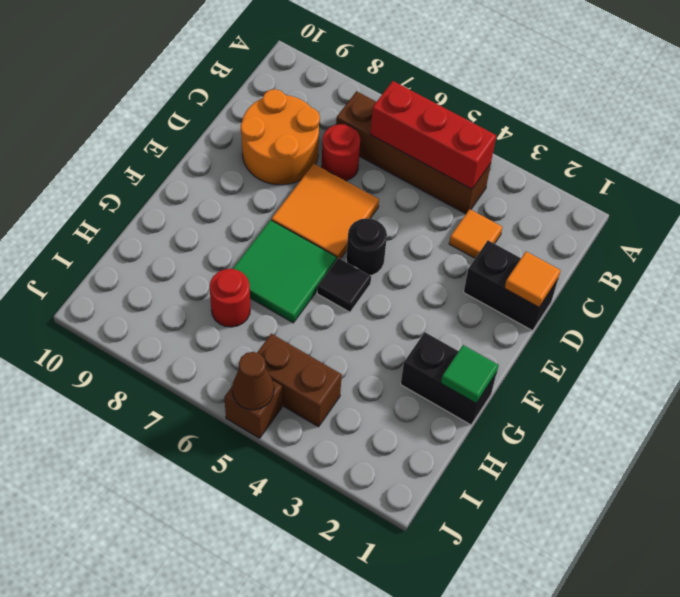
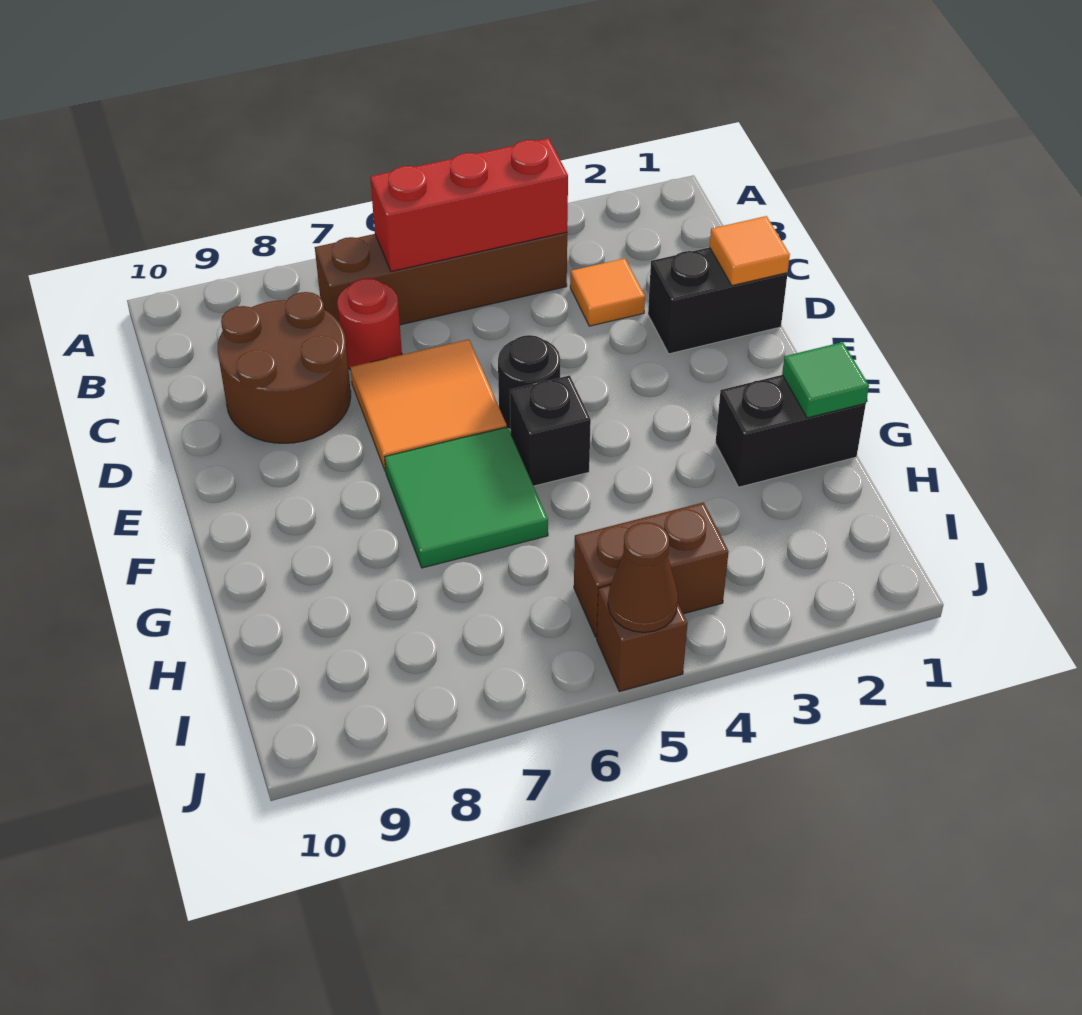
orange round brick C8:D9 level 1 -> brown round brick C8:D9 level 1
black tile F5 level 1 -> black brick F5 level 1
red round brick H7 level 1 -> none

